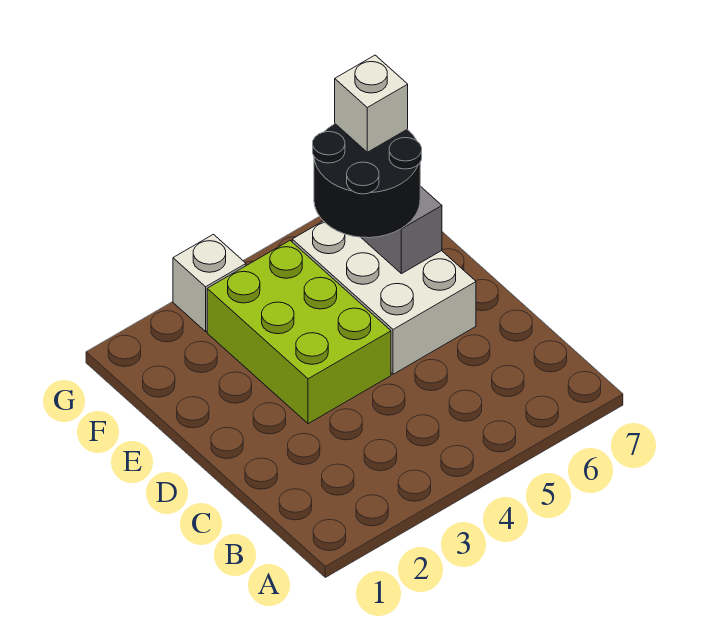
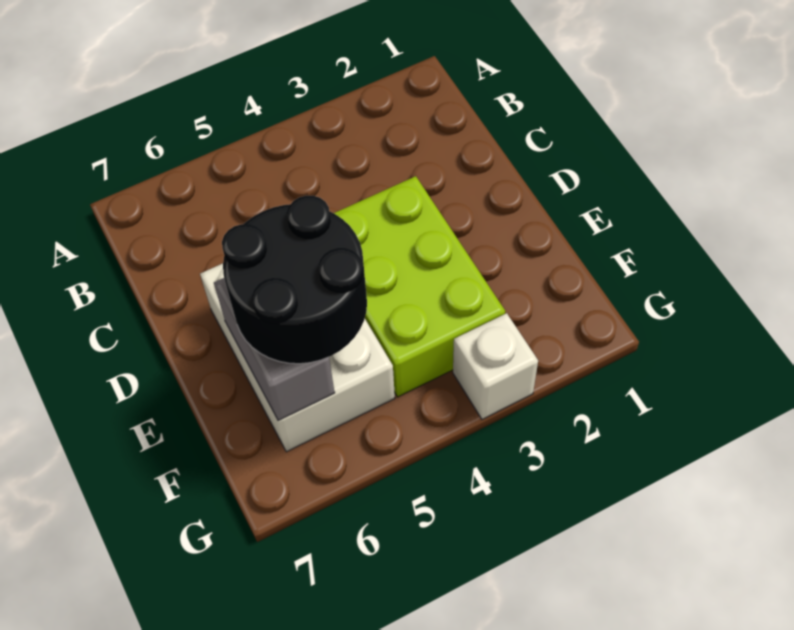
white brick F6 level 4 -> none

